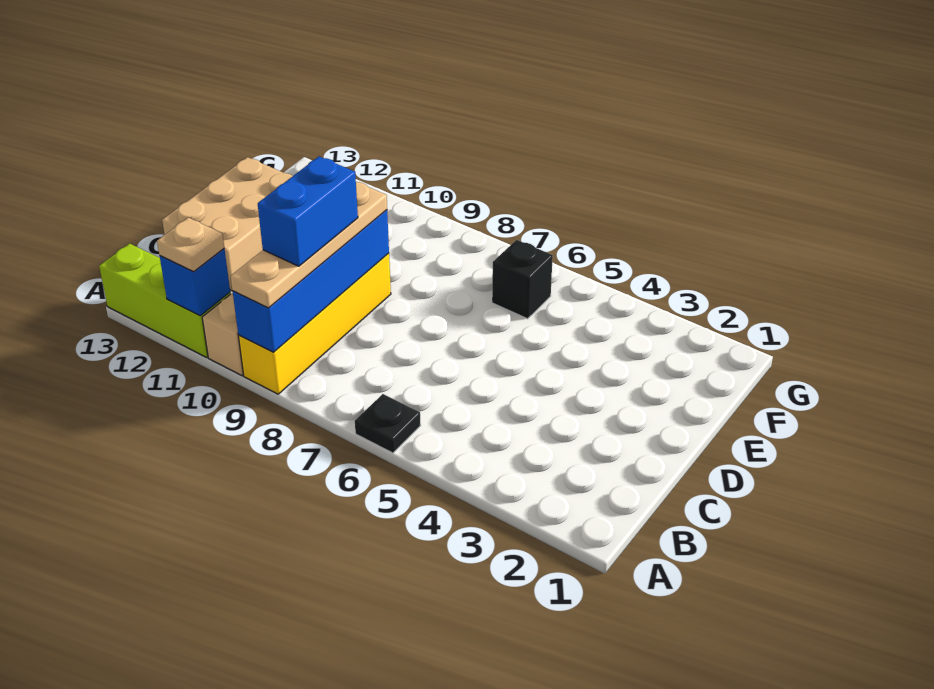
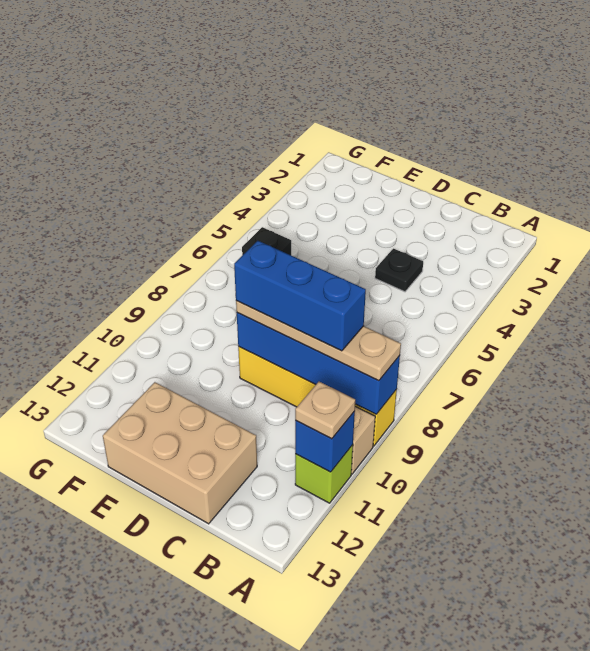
black plate A6 level 1 -> black plate C4 level 1
lime brick A11:A13 level 1 -> lime brick A11 level 1
blue brick B9:C9 level 4 -> blue brick B9:D9 level 4

